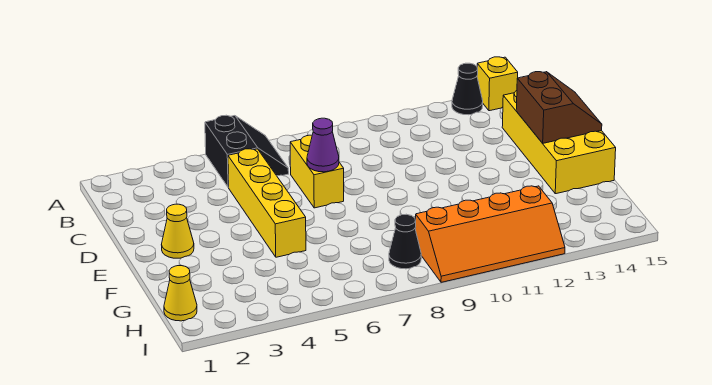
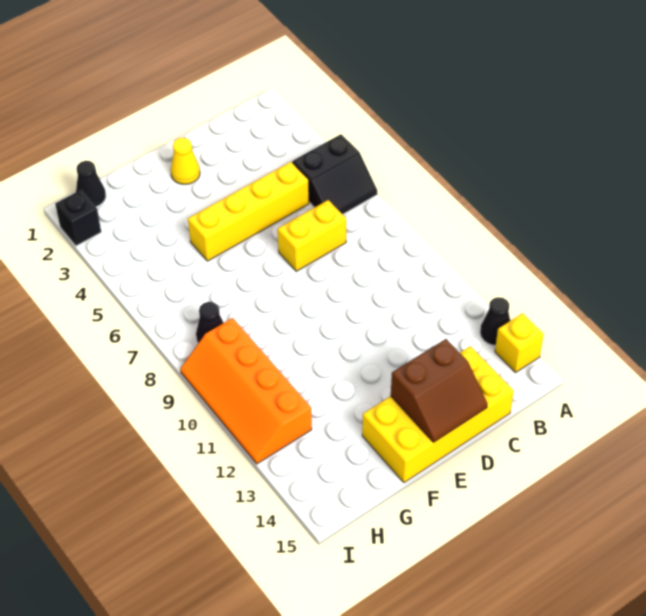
purple cone D7 level 2 -> none
yellow cone H1 level 1 -> black cone H1 level 1
none -> black brick I2 level 1

